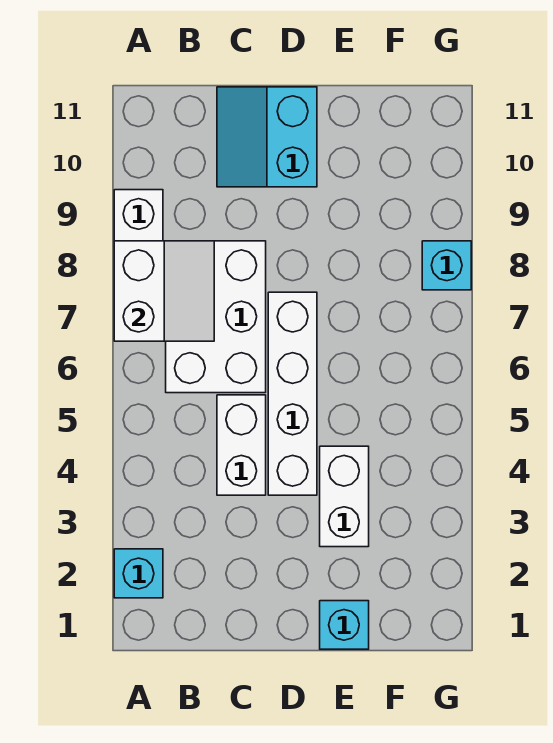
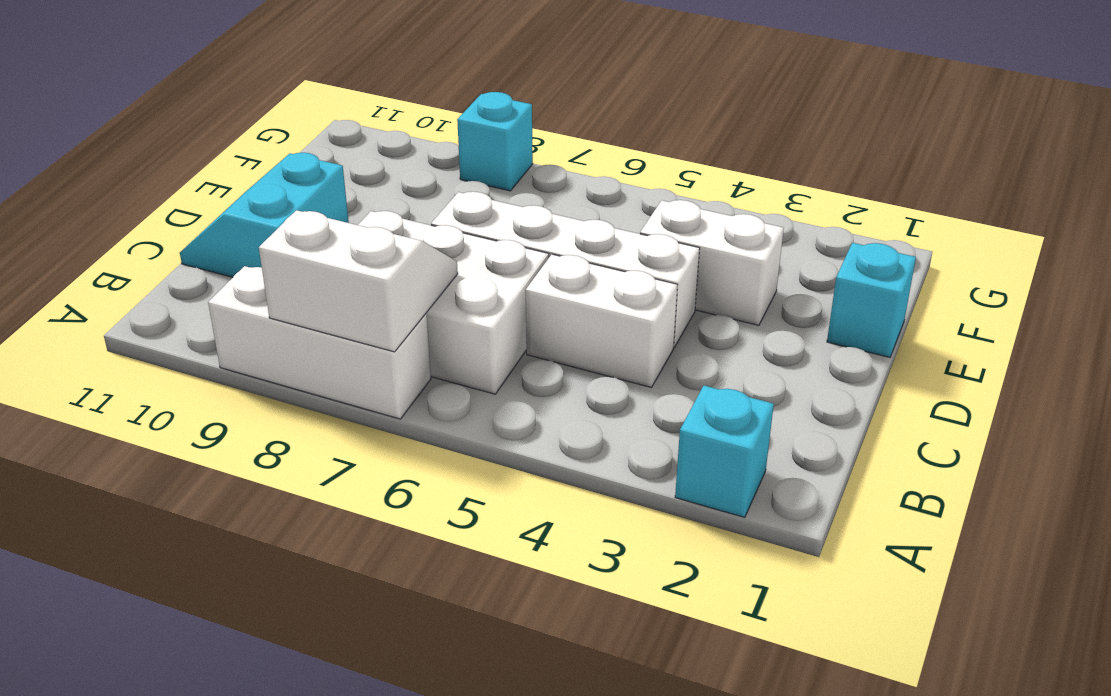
cyan slope C10:D11 level 1 top D -> cyan slope C10:D11 level 1 top 10

